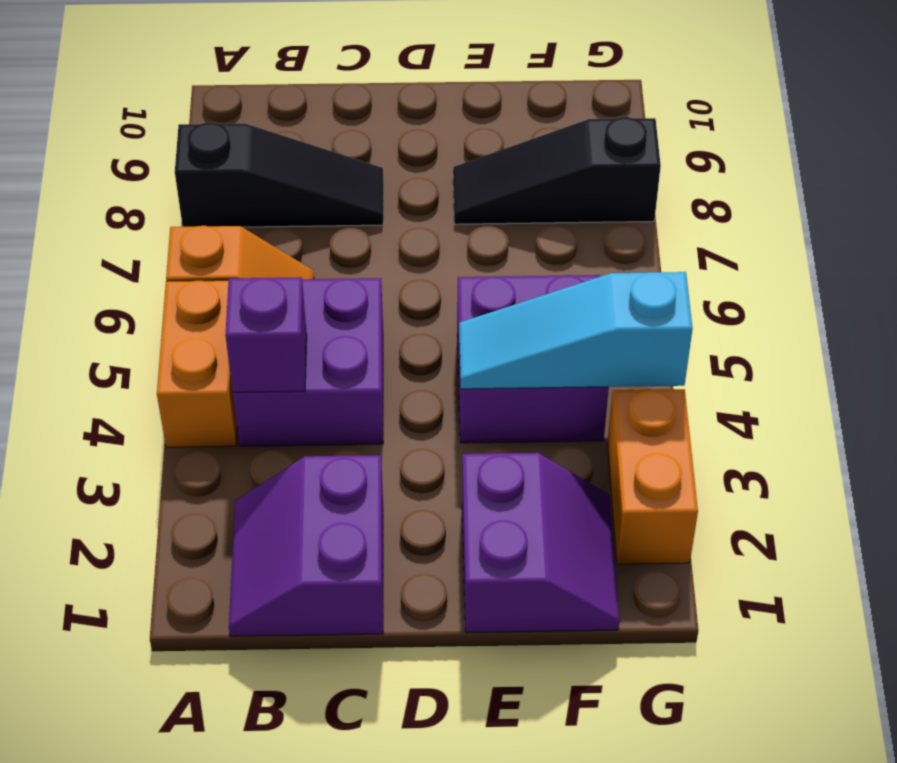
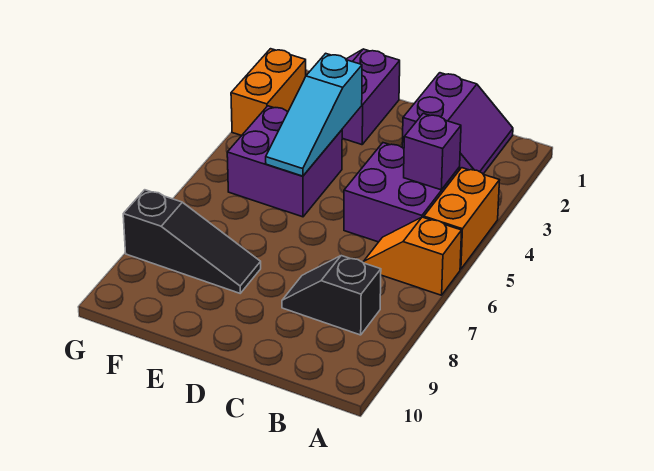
black slope A8:C8 level 1 top A -> black slope B8:C8 level 1 top B
cyan slope E4:G4 level 2 top G -> cyan slope E3:E5 level 2 top 3

